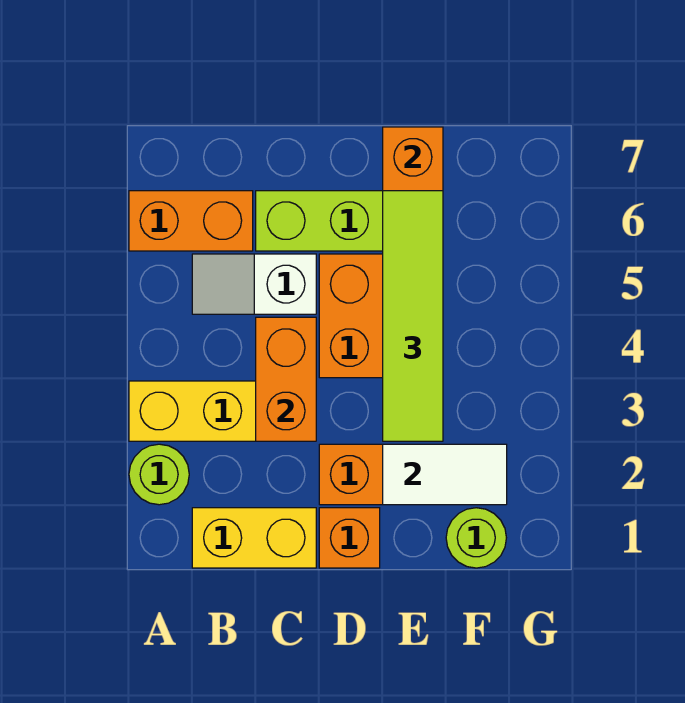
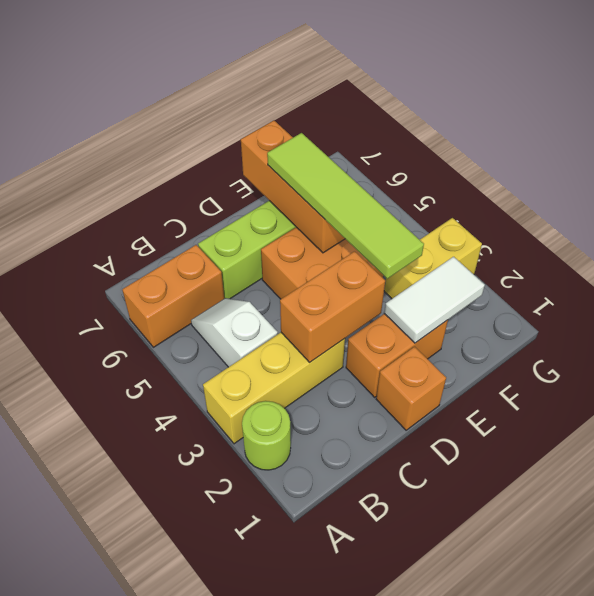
yellow brick B1:C1 level 1 -> yellow brick F3:G3 level 1
white slope B5:C5 level 1 top C -> white slope B4:B5 level 1 top 4
orange brick C3:C4 level 2 -> orange brick C3:D3 level 2
lime round brick F1 level 1 -> none

